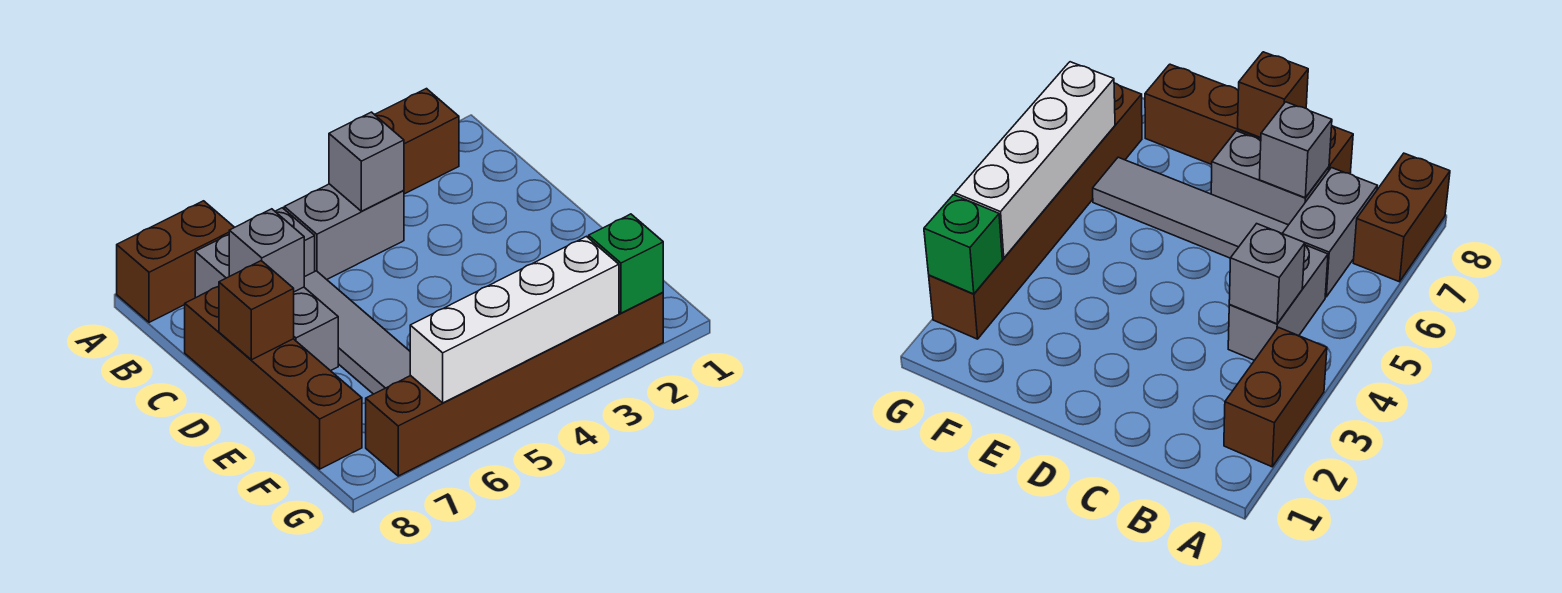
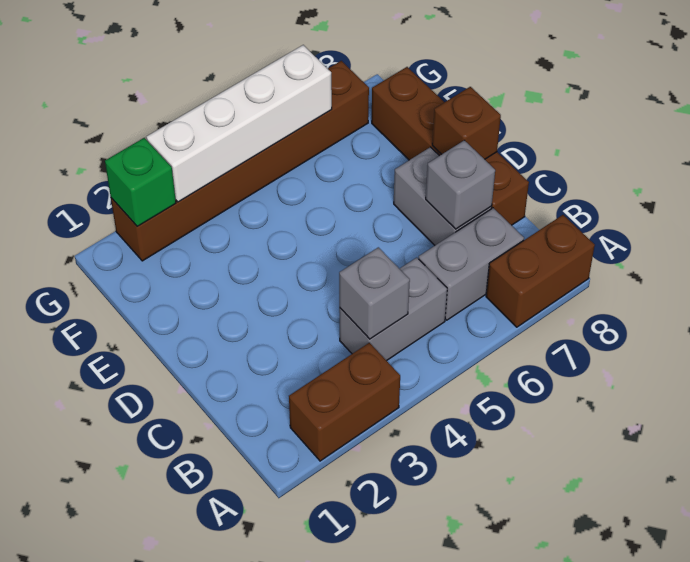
grey tile C6:F6 level 1 -> none

